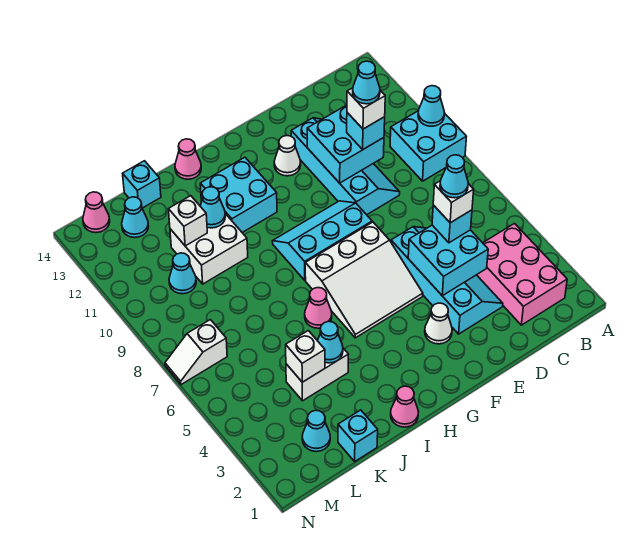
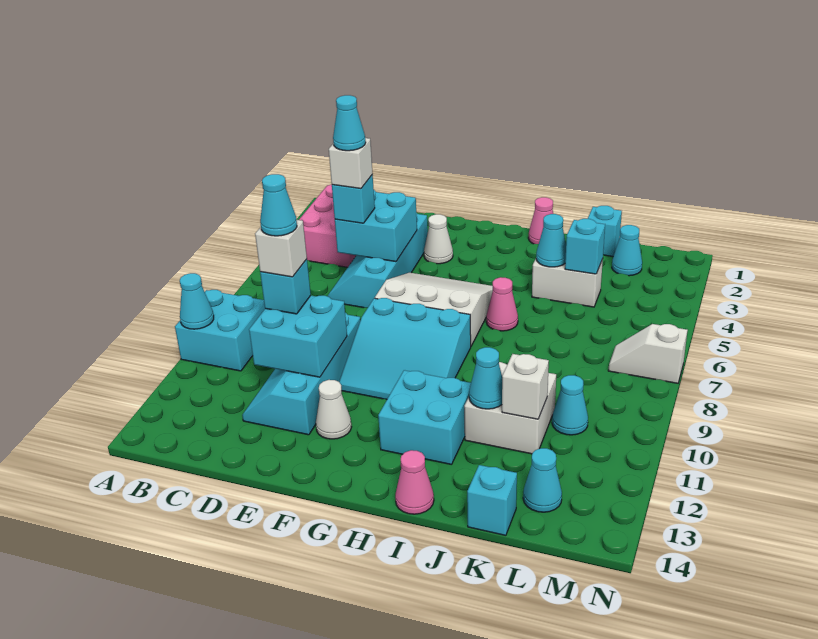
cyan slope F8:H9 level 1 top 8 -> cyan slope F8:H10 level 1 top 8
white brick K4 level 2 -> cyan brick K4 level 2
white slope M7:N7 level 1 top M -> white slope M7:N7 level 1 top N
pink cone M14 level 1 -> none

